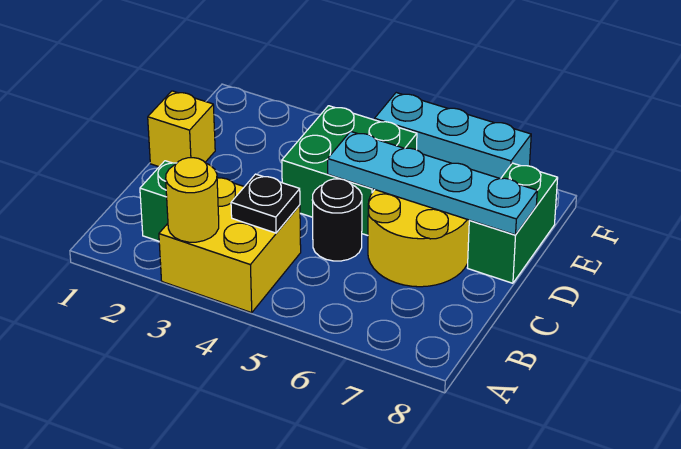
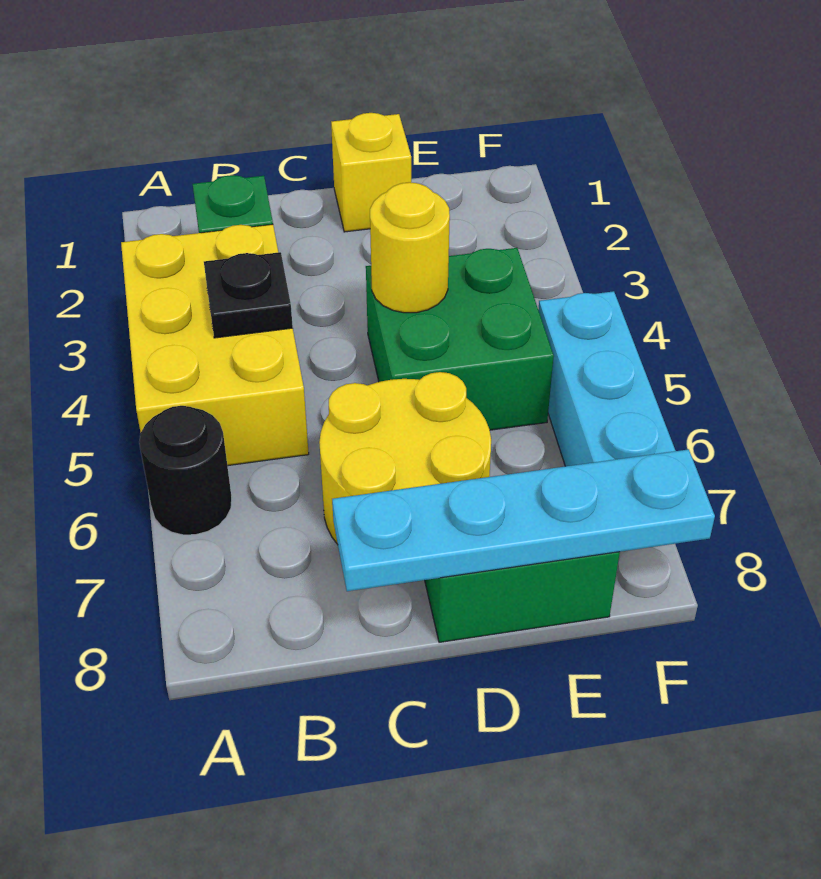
yellow brick A3:B4 level 1 -> yellow brick A3:B5 level 1
yellow round brick A3 level 2 -> yellow round brick D4 level 2
black round brick C5 level 1 -> black round brick A6 level 1
cyan plate D5:D8 level 2 -> cyan plate C8:F8 level 2

